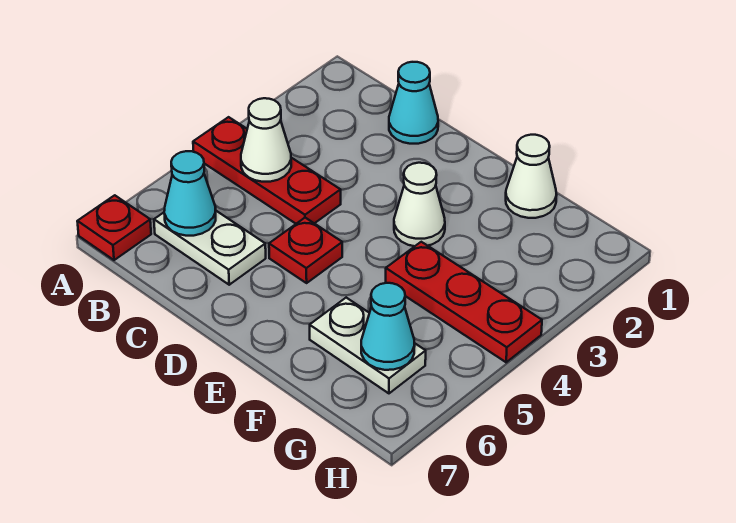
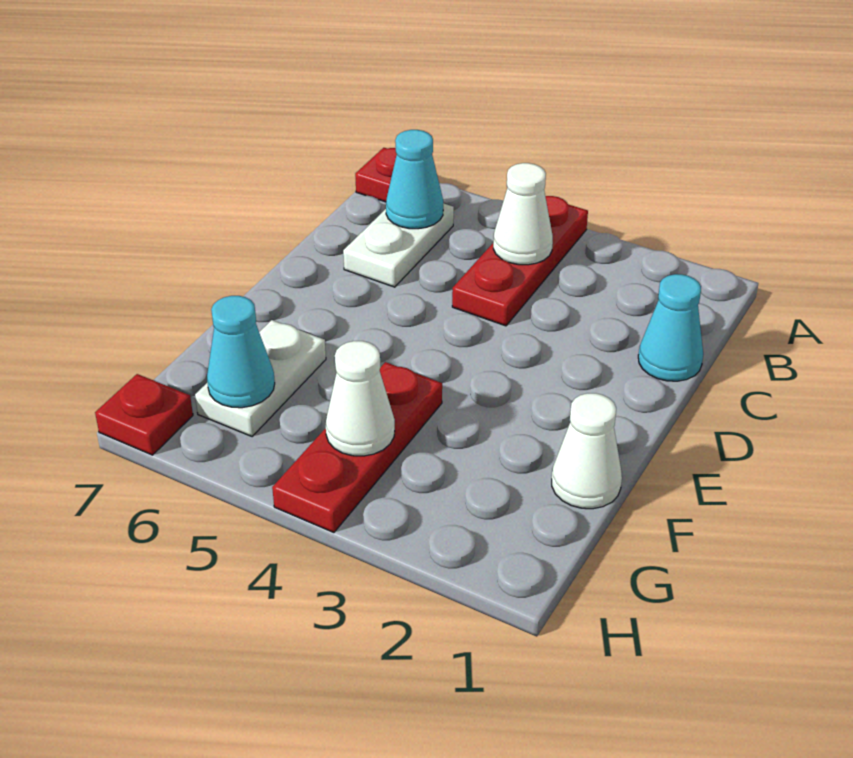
red plate D5 level 1 -> red plate H7 level 1
white cone E3 level 1 -> white cone G4 level 2

